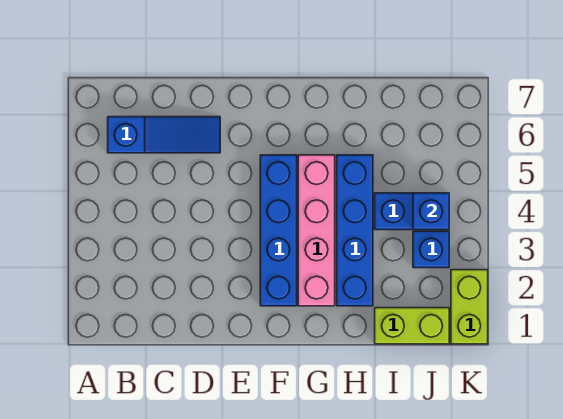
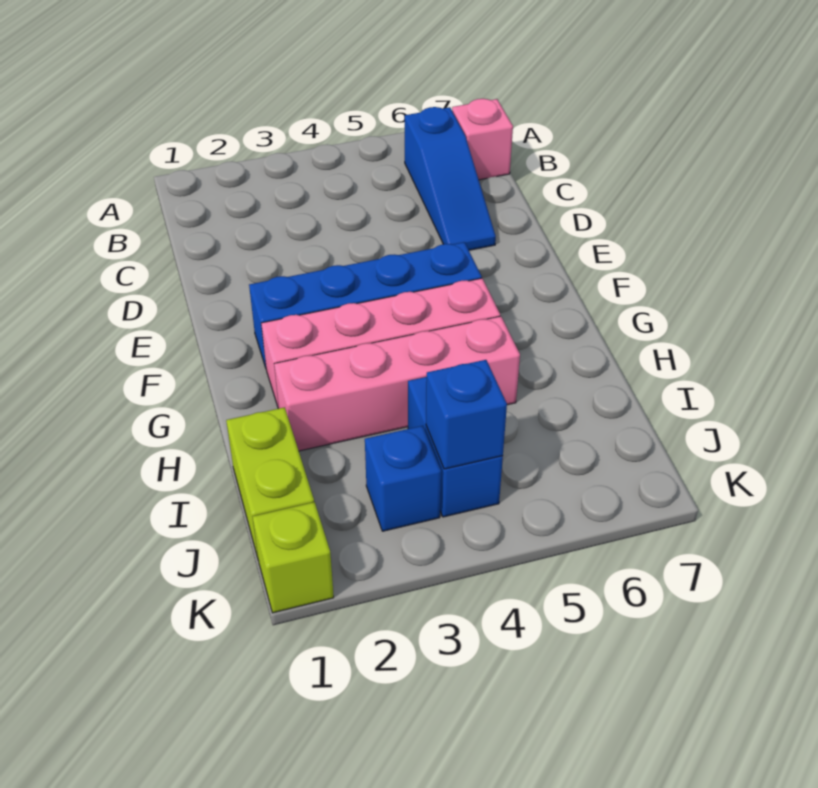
none -> pink brick B7 level 1
blue brick H2:H5 level 1 -> pink brick H2:H5 level 1
lime brick K1:K2 level 1 -> lime brick K1 level 1

